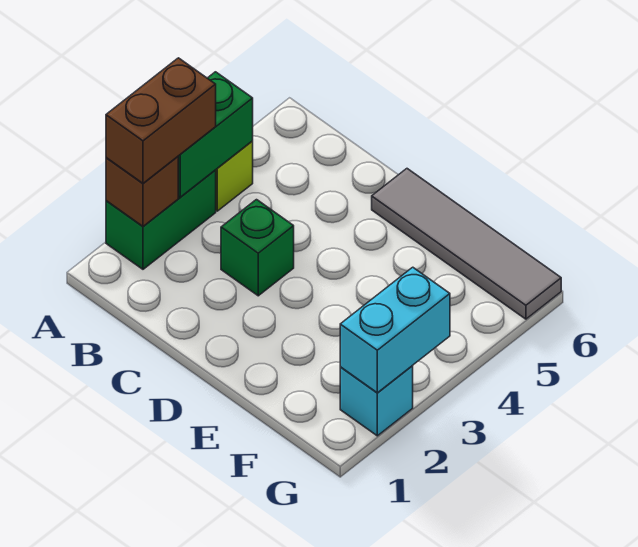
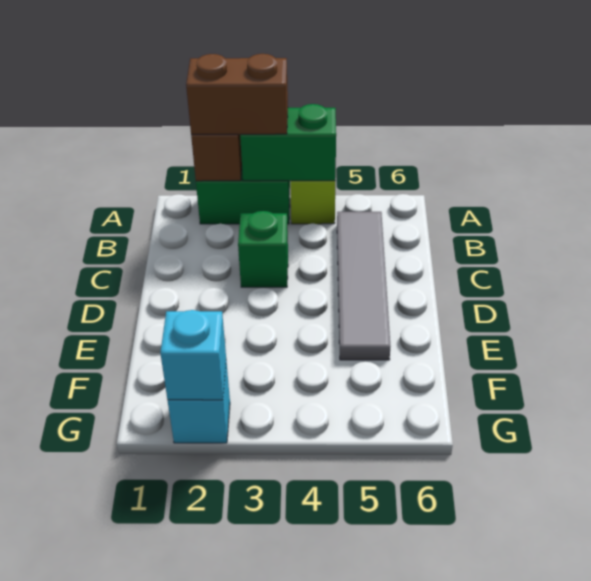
grey tile D6:G6 level 1 -> grey tile B5:E5 level 1
cyan brick G2:G3 level 2 -> cyan brick G2 level 2

